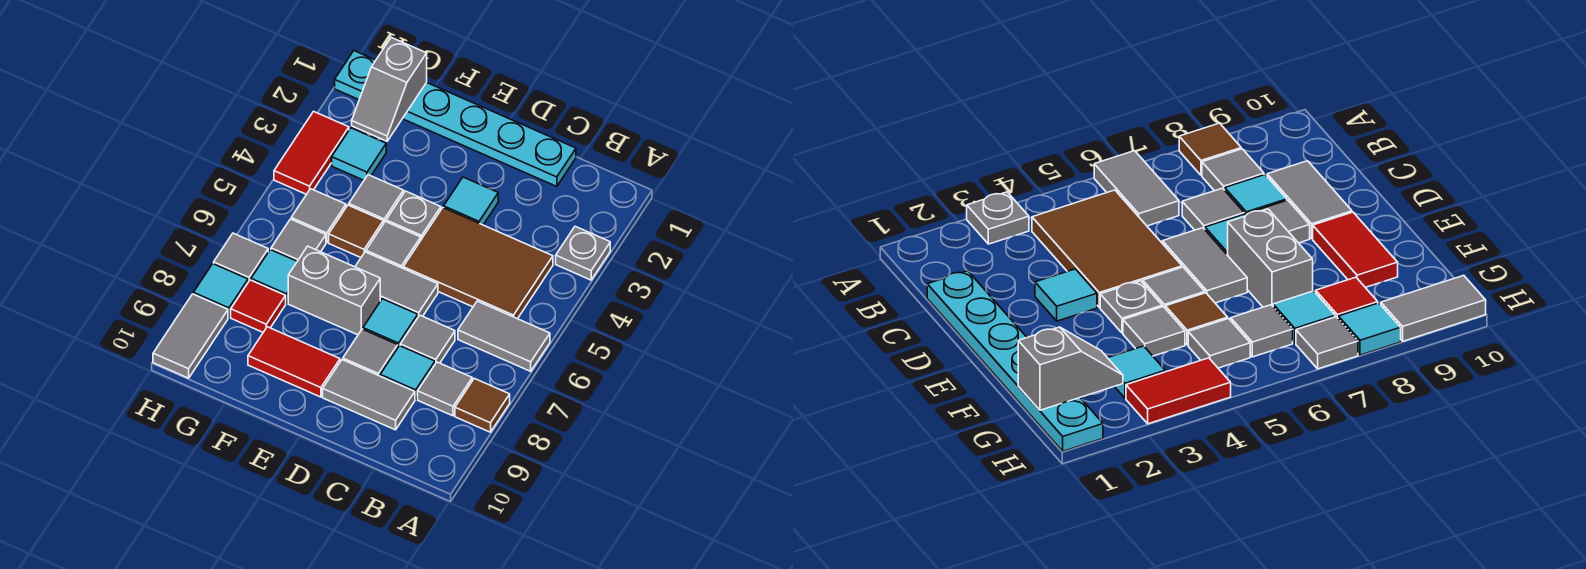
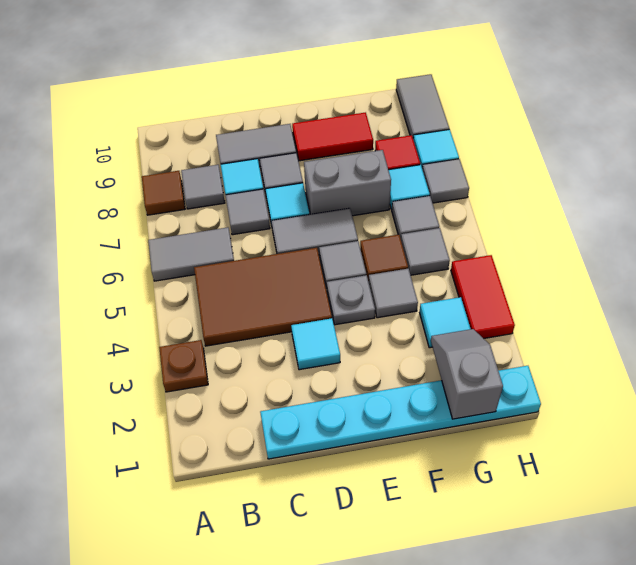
grey plate A3 level 1 -> brown plate A3 level 1

